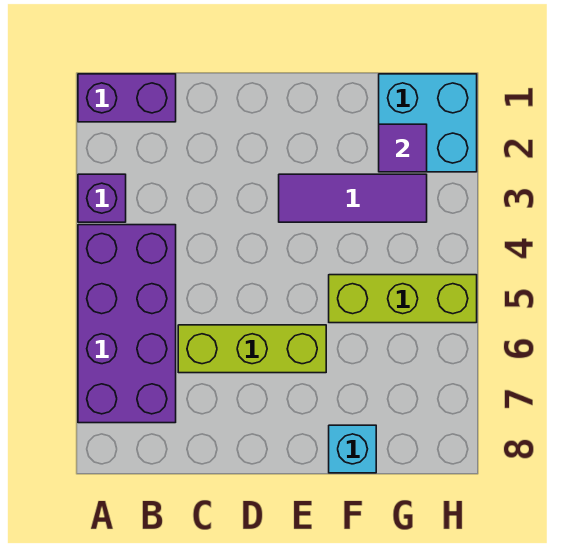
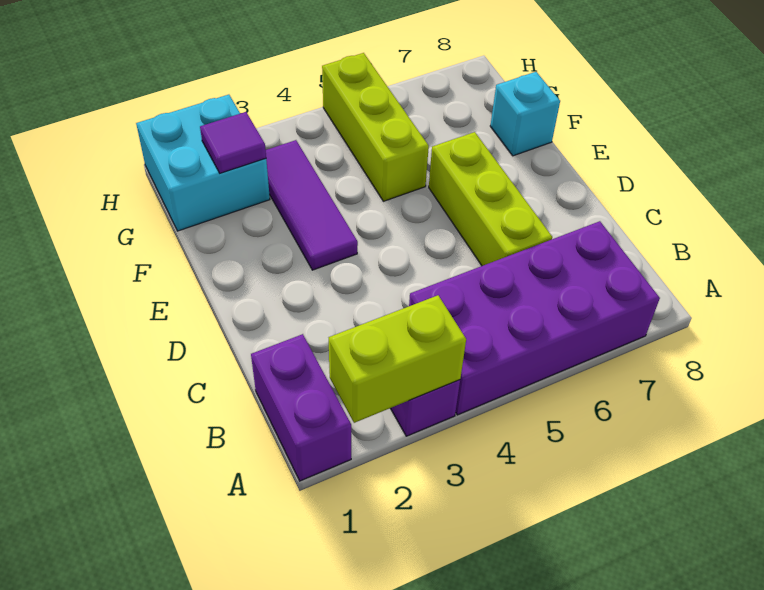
none -> lime brick A2:A3 level 2

